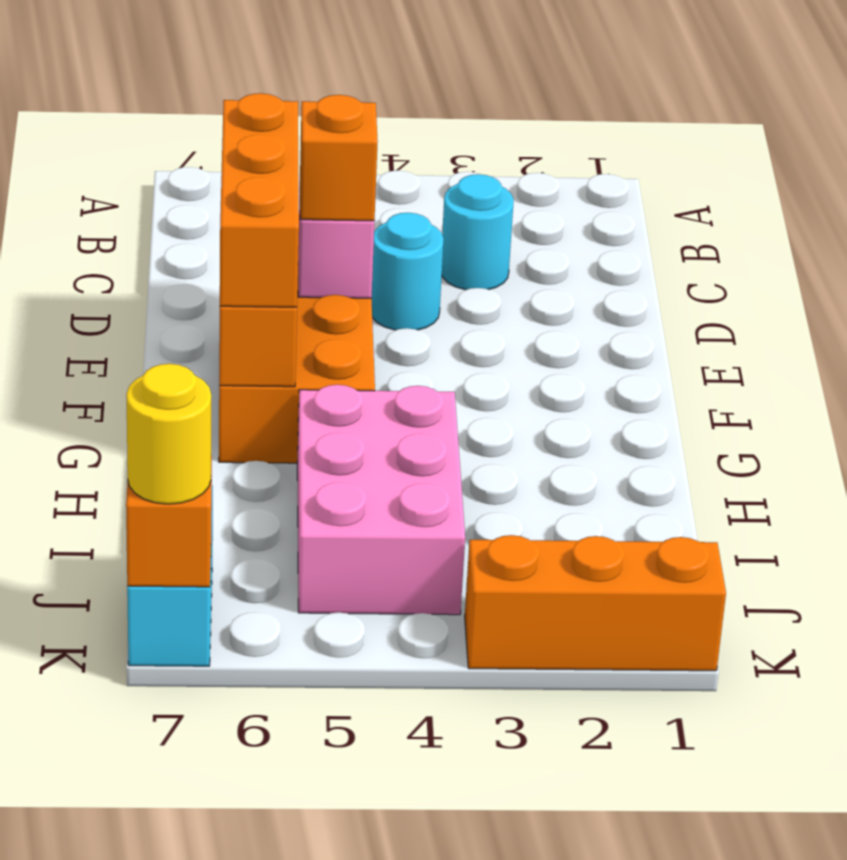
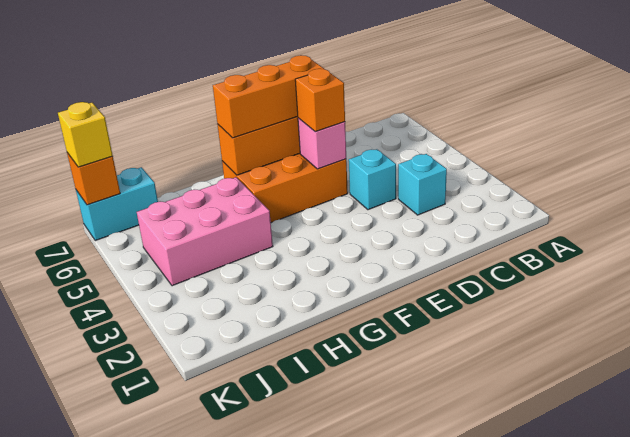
cyan round brick C3 level 1 -> cyan brick C3 level 1
cyan round brick D4 level 1 -> cyan brick D4 level 1
orange brick K1:K3 level 1 -> none
yellow round brick K7 level 3 -> yellow brick K7 level 3

